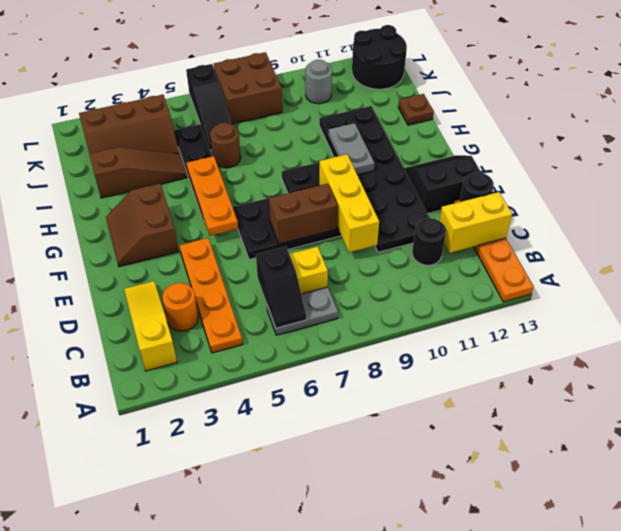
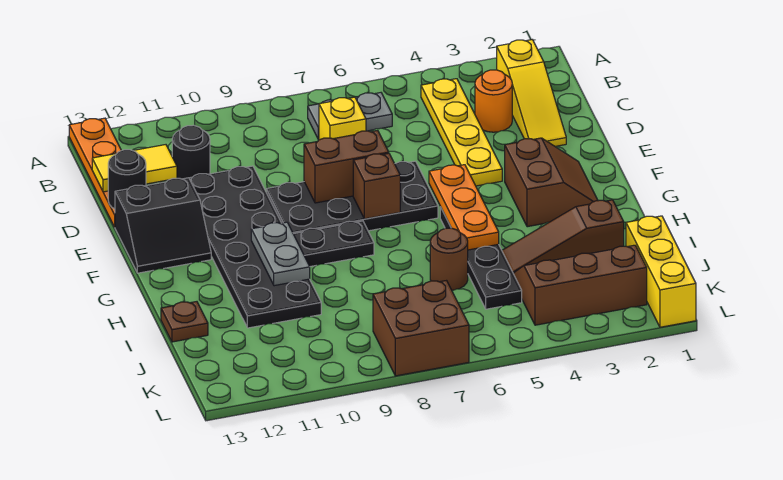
orange plate B4:E4 level 1 -> yellow plate B4:E4 level 1
black slope B6:C6 level 2 top C -> none
yellow brick C12:C13 level 2 -> yellow tile C12:C13 level 2
yellow brick D9:F9 level 2 -> yellow brick J1:L1 level 1
none -> brown brick F7 level 2
black slope J6:L6 level 1 top L -> none
grey round brick K10 level 1 -> none
black round brick K12:L13 level 1 -> none

